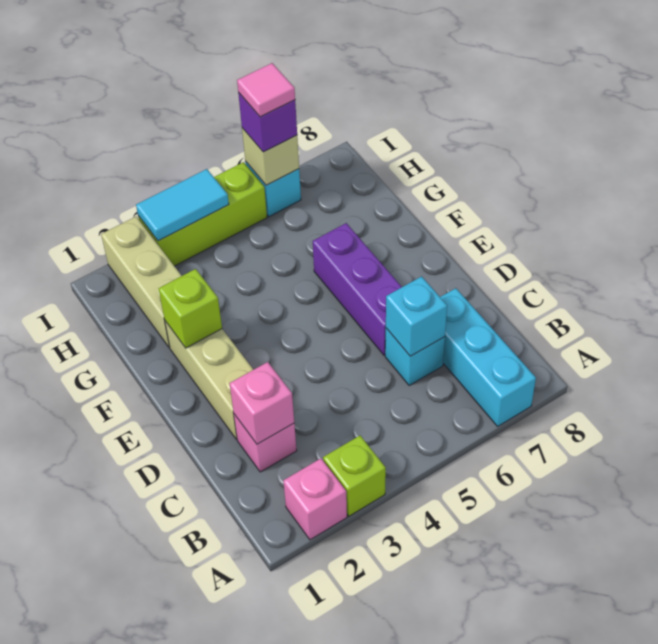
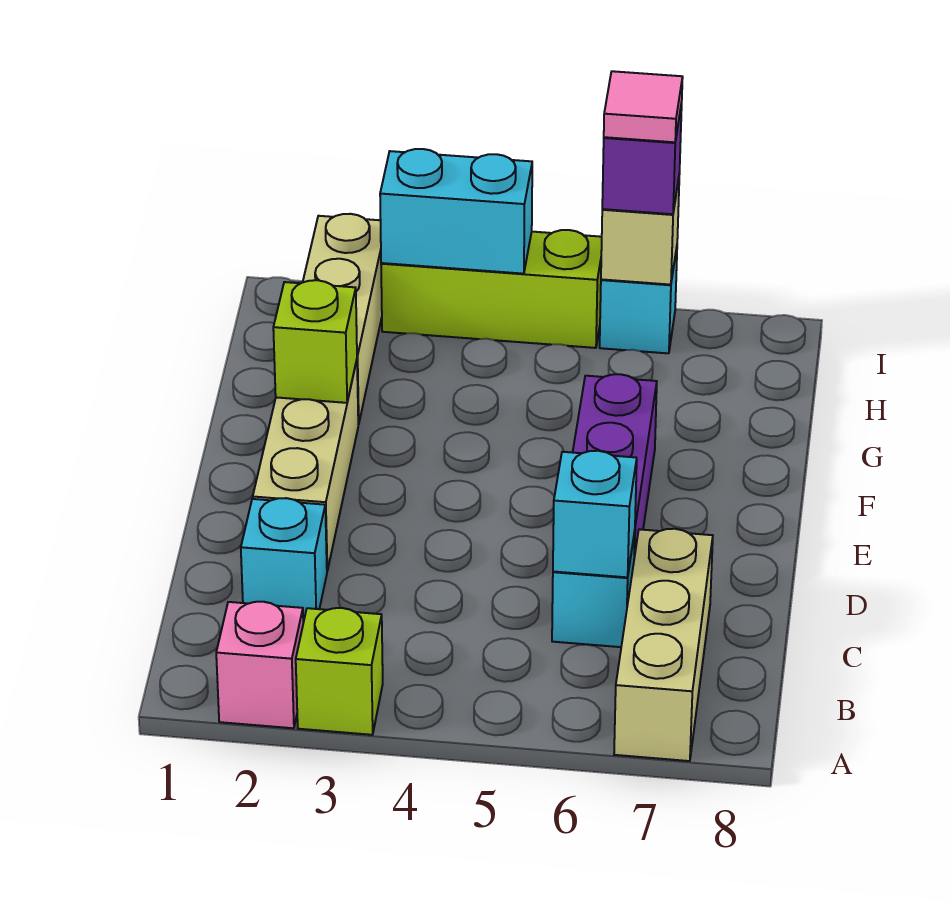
cyan brick A7:C7 level 1 -> tan brick A7:C7 level 1
pink brick C2 level 1 -> cyan brick C2 level 1
pink brick C2 level 2 -> none
cyan tile I3:I4 level 2 -> cyan brick I3:I4 level 2

